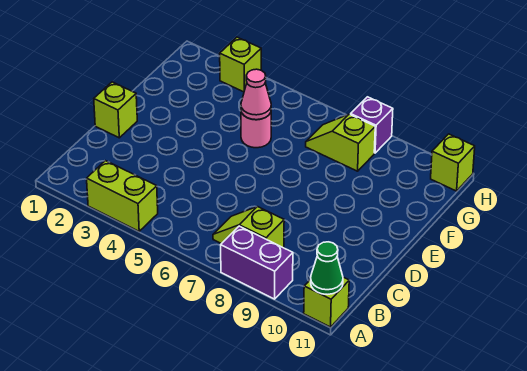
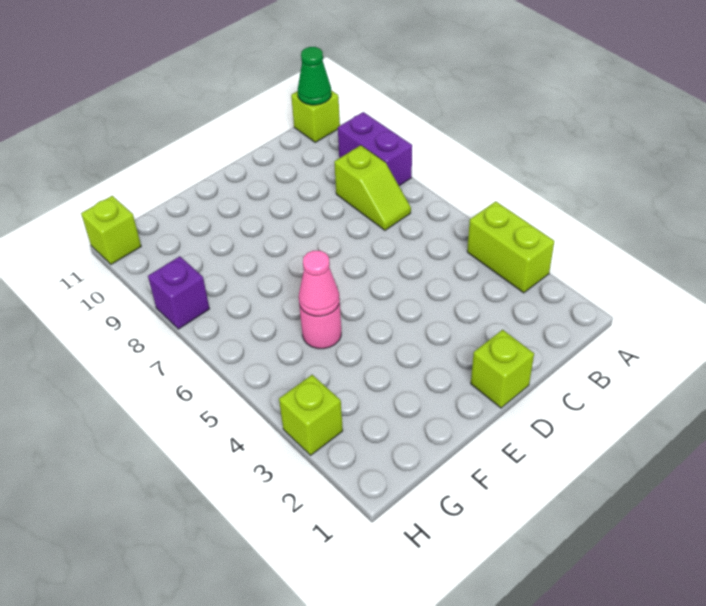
lime slope G7:G8 level 1 top 8 -> none

